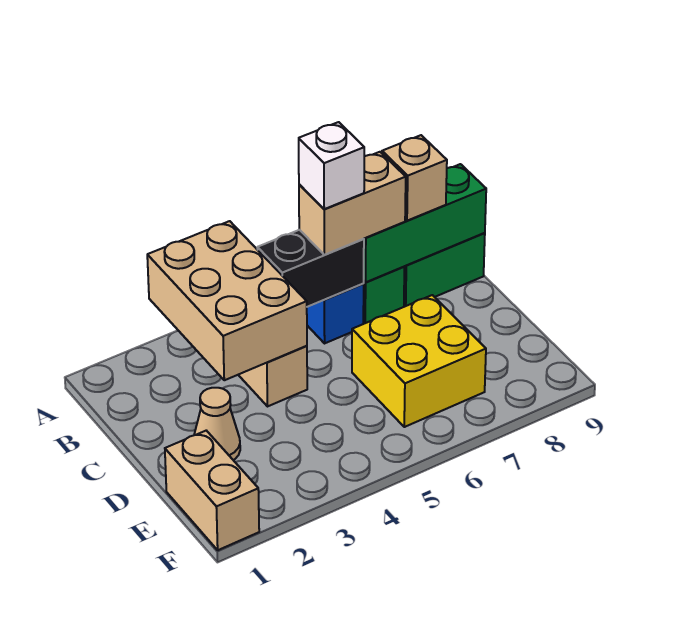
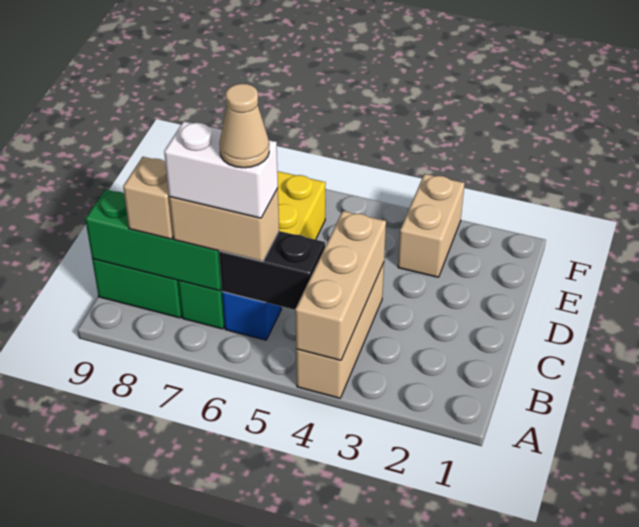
tan brick A3:C4 level 2 -> tan brick A4:C4 level 2
white brick B6 level 4 -> white brick B6:B7 level 4
tan cone D2 level 1 -> tan cone B6 level 5
tan brick E1:F1 level 1 -> tan brick E3:F3 level 1

